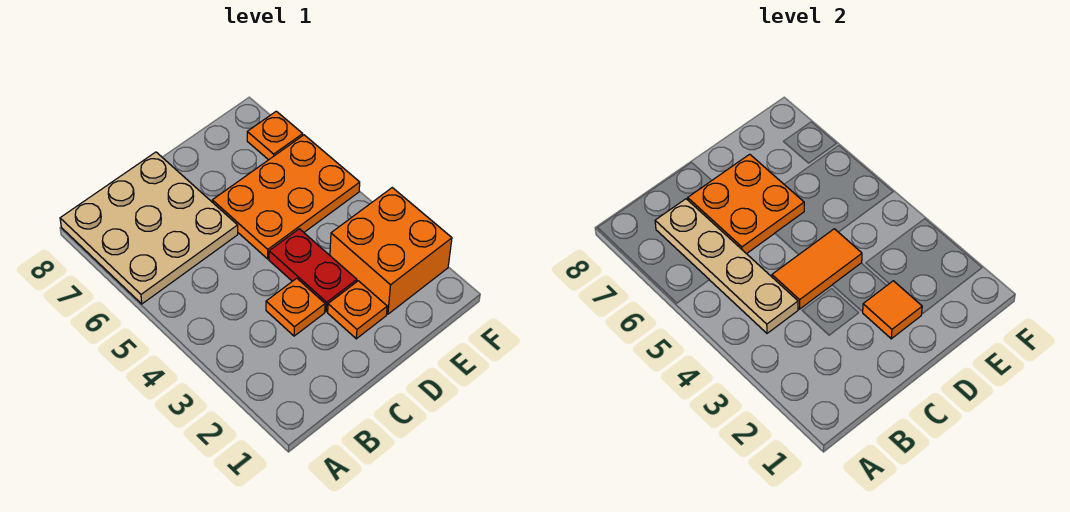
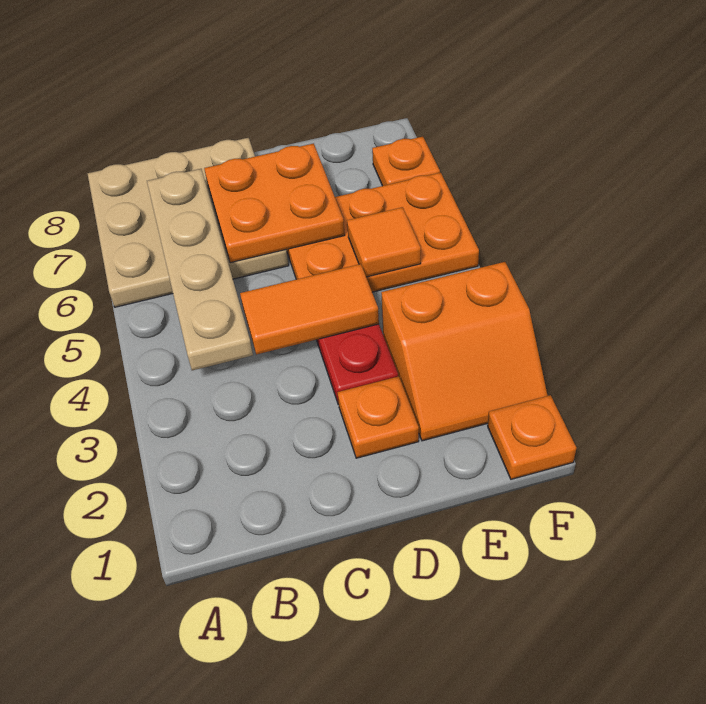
orange plate C3 level 1 -> orange plate F1 level 1
orange tile D2 level 2 -> orange tile E5 level 2
orange brick E2:F3 level 1 -> orange slope E2:F3 level 1 top 3

